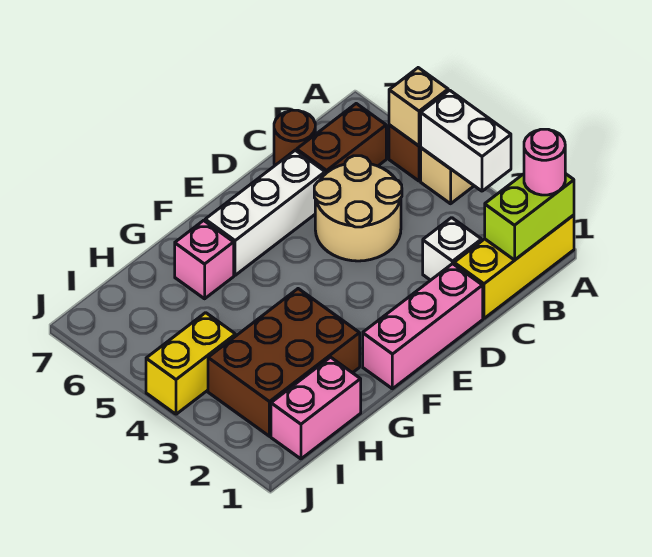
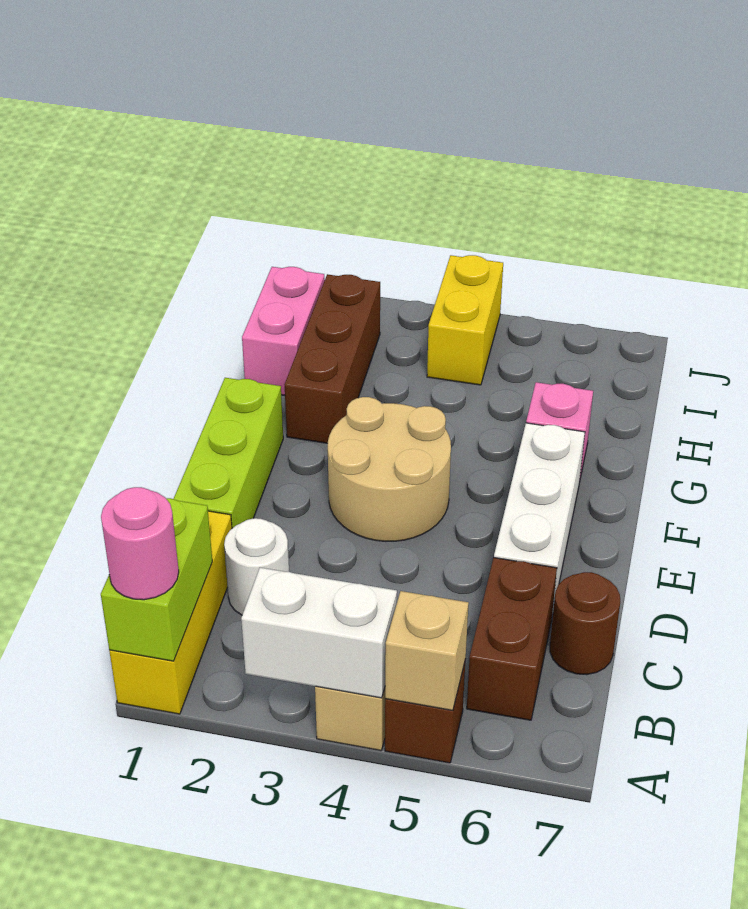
white brick C2 level 1 -> white round brick C2 level 1
tan round brick C4:D5 level 1 -> tan round brick E3:F4 level 1
pink brick D1:F1 level 1 -> lime brick D1:F1 level 1
brown brick G2:I3 level 1 -> brown brick G2:I2 level 1

